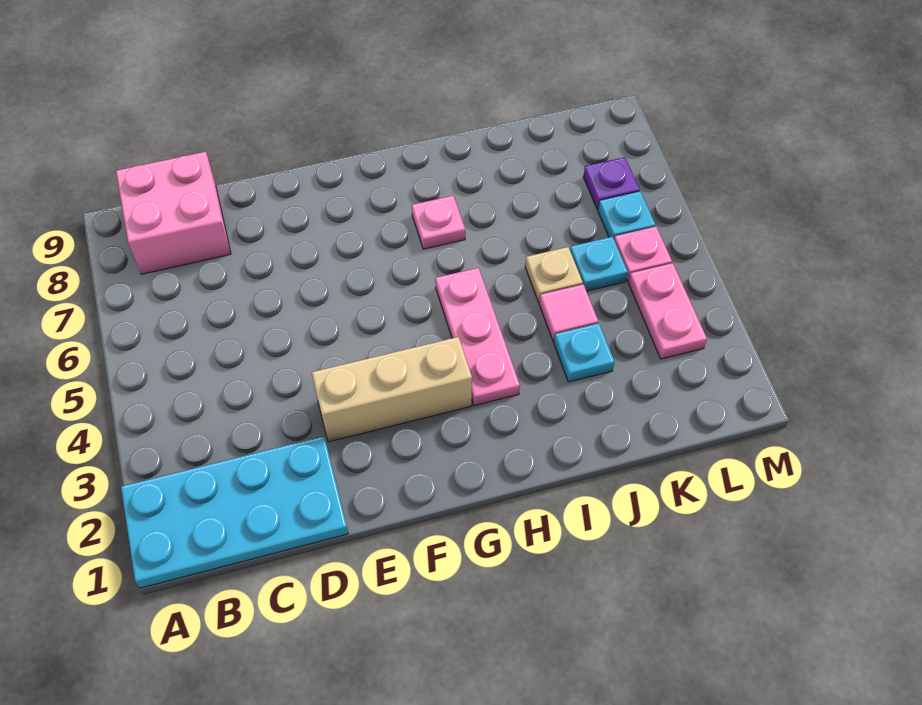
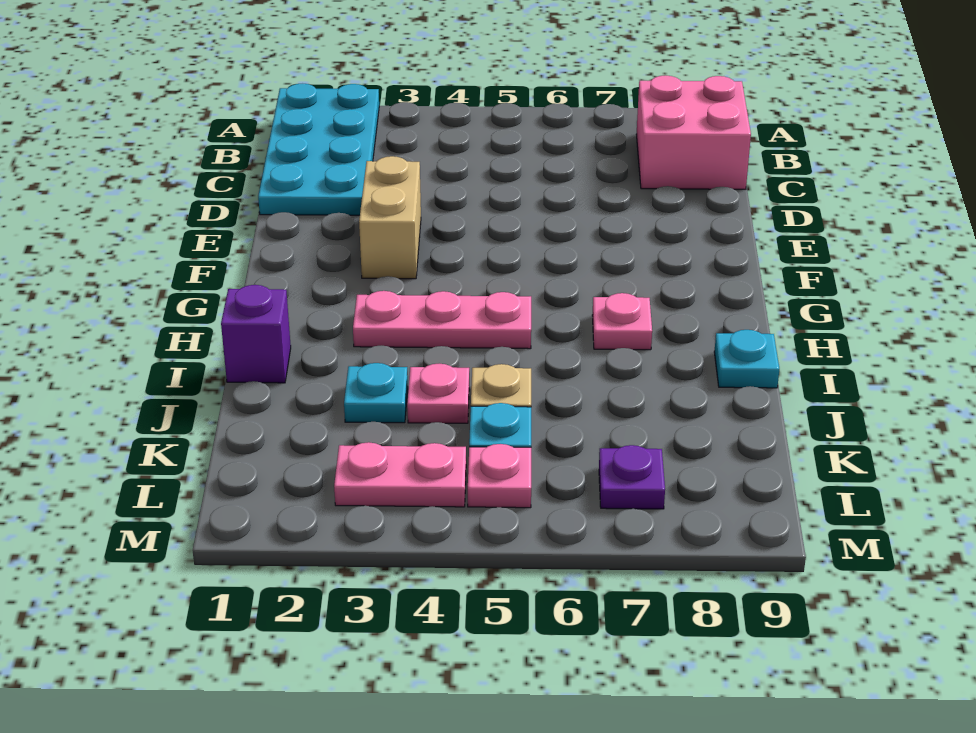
tan brick E3:G3 level 1 -> tan brick E3:F3 level 1
none -> purple brick I1 level 1
pink tile J4 level 1 -> pink plate J4 level 1
cyan plate L6 level 1 -> cyan plate I9 level 1

